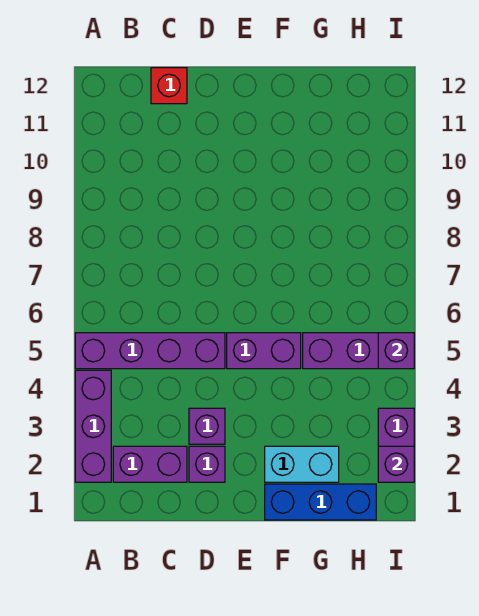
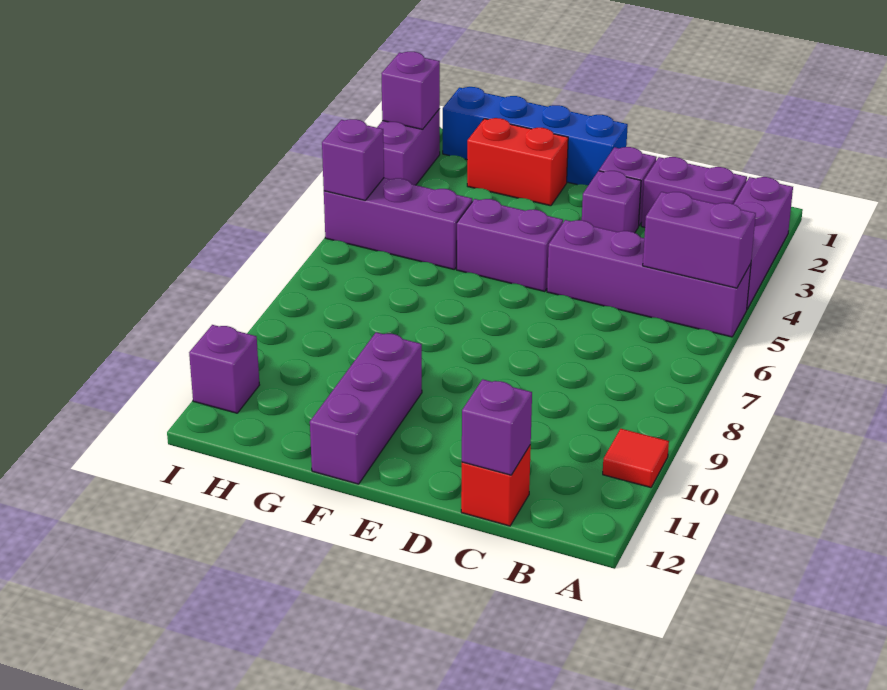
none -> purple brick A5:B5 level 2
none -> red tile A10 level 1
none -> purple brick C12 level 2
blue brick F1:H1 level 1 -> blue brick E1:H1 level 1
cyan brick F2:G2 level 1 -> red brick F2:G2 level 1
none -> purple brick F10:F12 level 1
none -> purple brick I11 level 1

